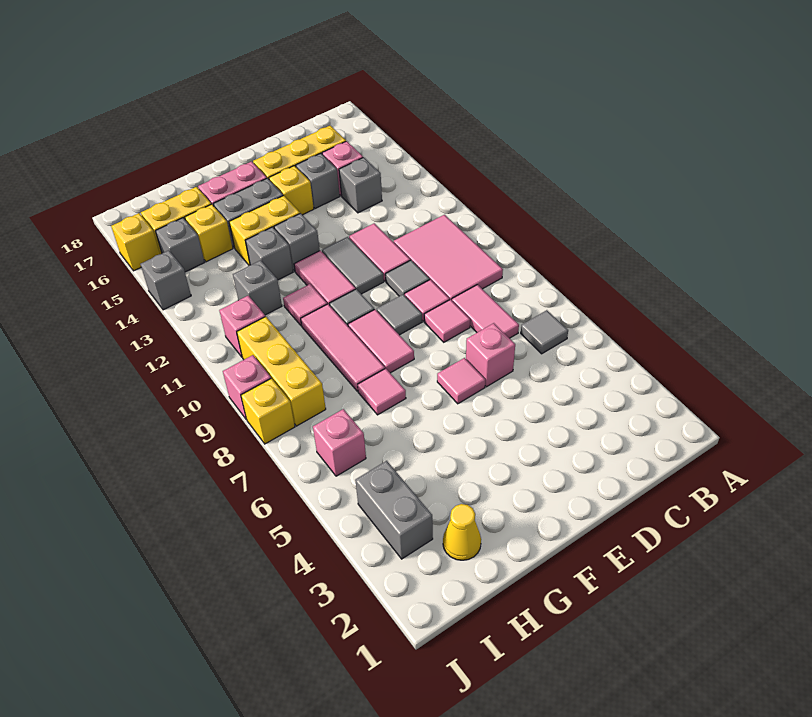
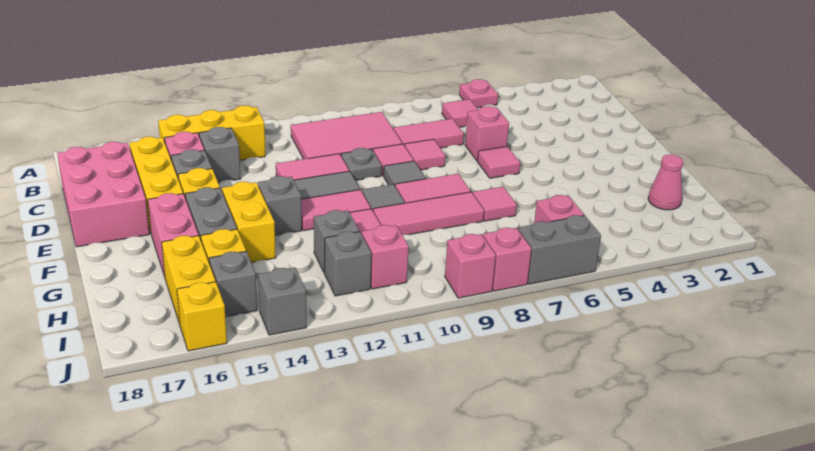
none -> pink plate A5 level 1
grey tile B6 level 1 -> pink tile B6 level 1
none -> pink brick C17:E18 level 1
grey tile D10 level 1 -> grey plate D10 level 1
grey brick G13 level 1 -> grey brick I12 level 1
yellow cone H2 level 1 -> pink cone H2 level 1
grey brick I3:I4 level 1 -> grey brick J6:J7 level 1
yellow brick I8:I10 level 1 -> yellow brick B13:B15 level 1
yellow brick J8 level 1 -> pink brick J8 level 1

